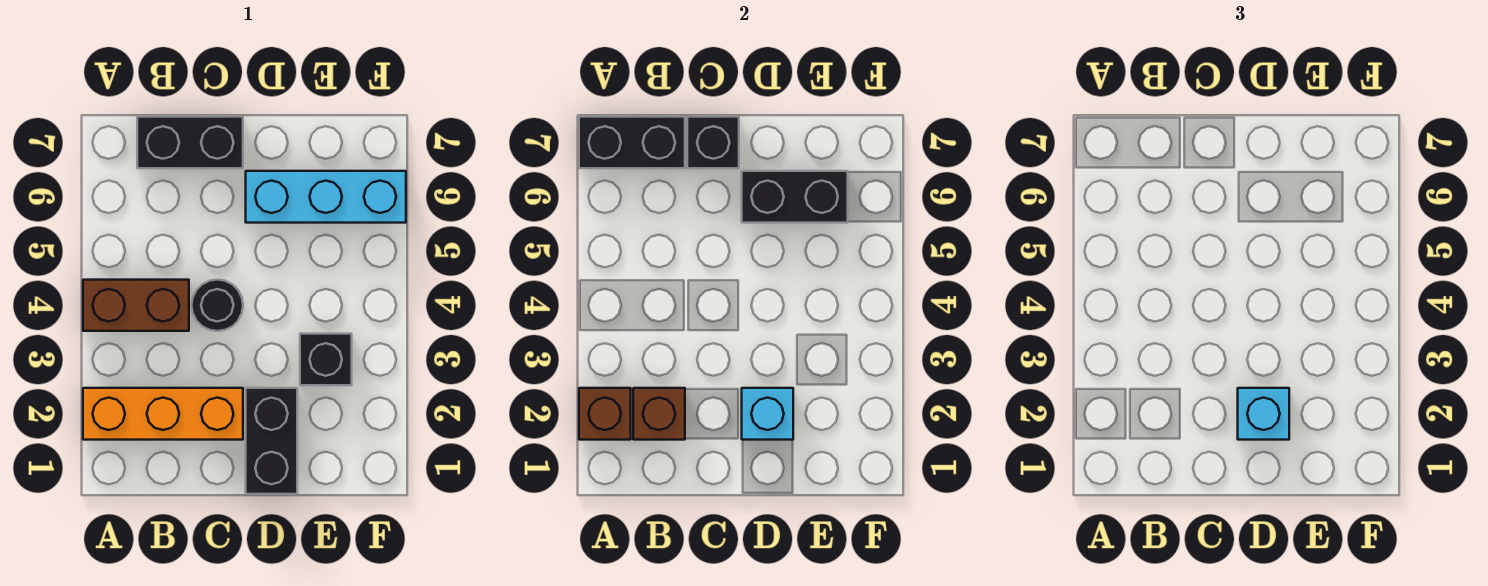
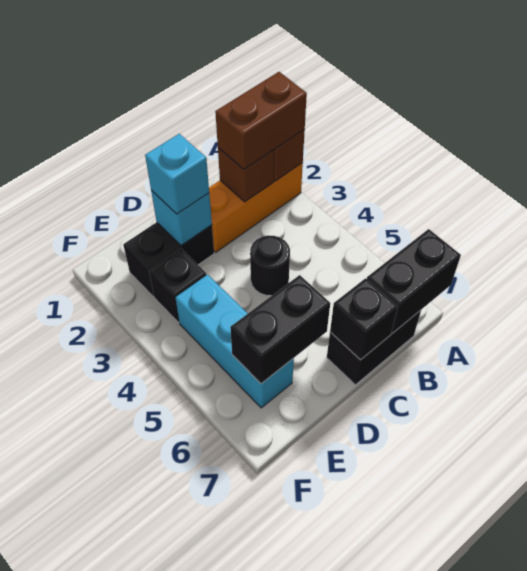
brown brick A4:B4 level 1 -> brown brick A2:B2 level 3
black brick D1:D2 level 1 -> black brick D2:E2 level 1
cyan brick D6:F6 level 1 -> cyan brick E4:E6 level 1

